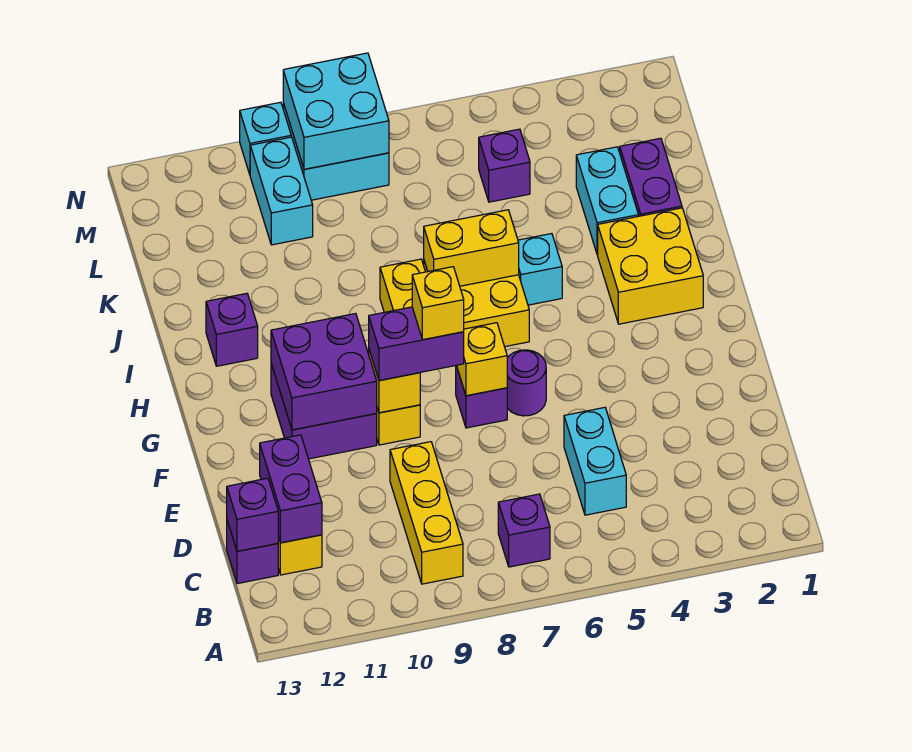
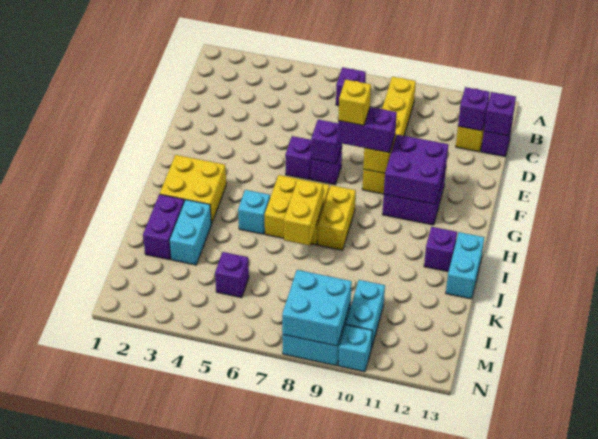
cyan brick C5:D5 level 1 -> cyan brick I13:J13 level 1
purple brick C12:D12 level 2 -> purple brick C12 level 2
purple round brick F6 level 1 -> purple brick F6 level 1
yellow brick F7 level 2 -> purple brick F7 level 2
yellow brick I6:I7 level 2 -> yellow brick I7:J7 level 2

